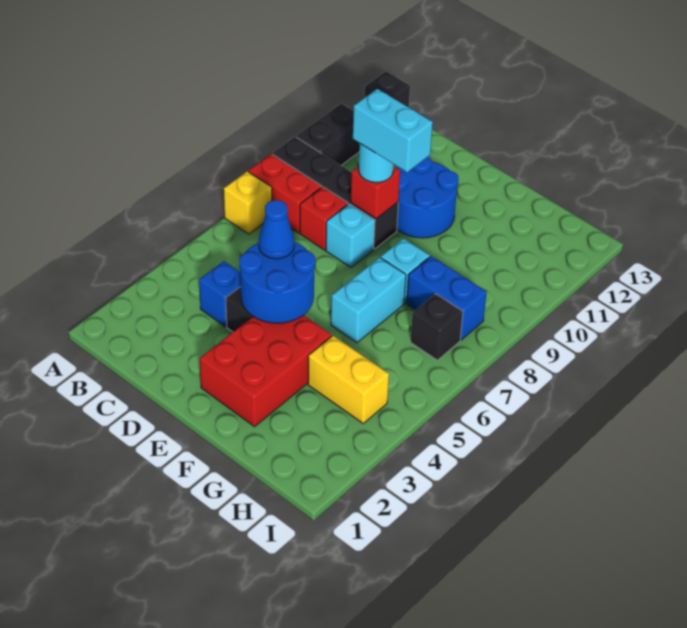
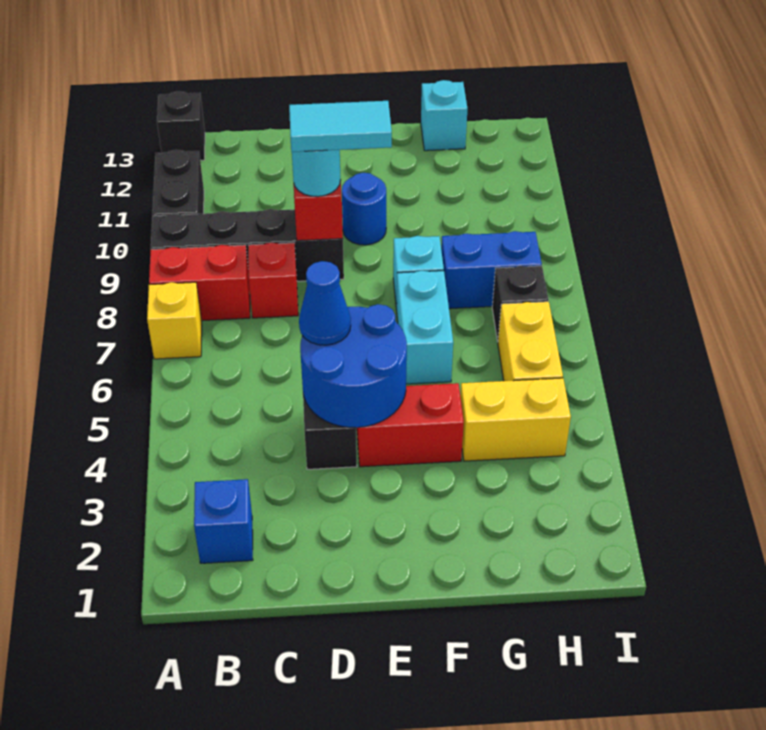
blue brick C4 level 1 -> blue brick B2 level 1
cyan brick D8 level 1 -> cyan brick G13 level 1
cyan brick D9:E9 level 4 -> cyan tile D9:E9 level 4
blue round brick D10:E11 level 1 -> blue round brick E10 level 1
red brick E2:F4 level 1 -> red brick E4:F4 level 1
none -> yellow brick H5:H6 level 1

